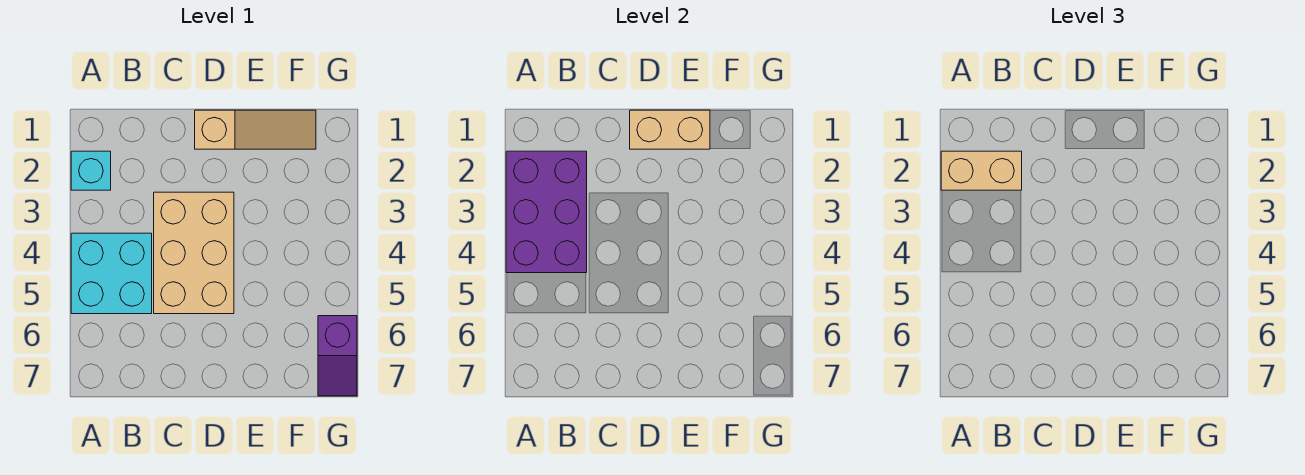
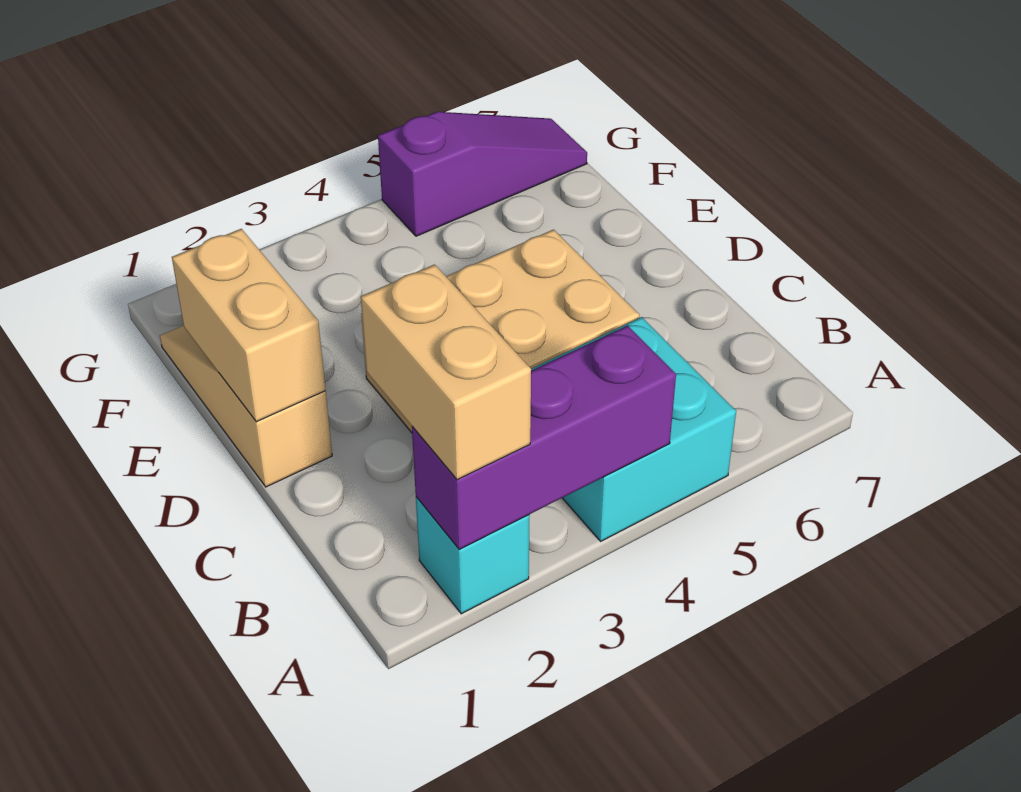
purple brick A2:B4 level 2 -> purple brick A2:A4 level 2
purple slope G6:G7 level 1 top 6 -> purple slope G5:G7 level 1 top 5

